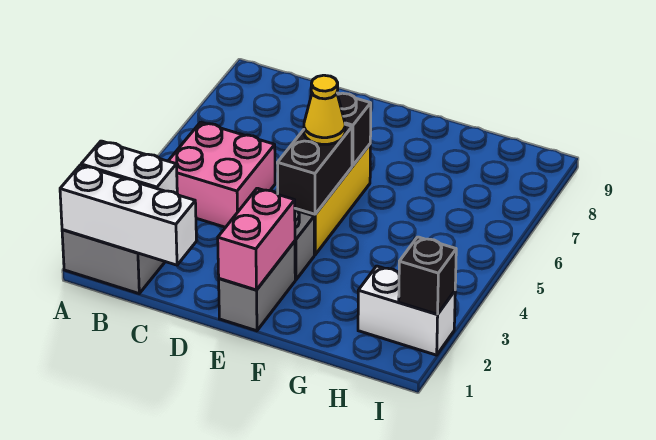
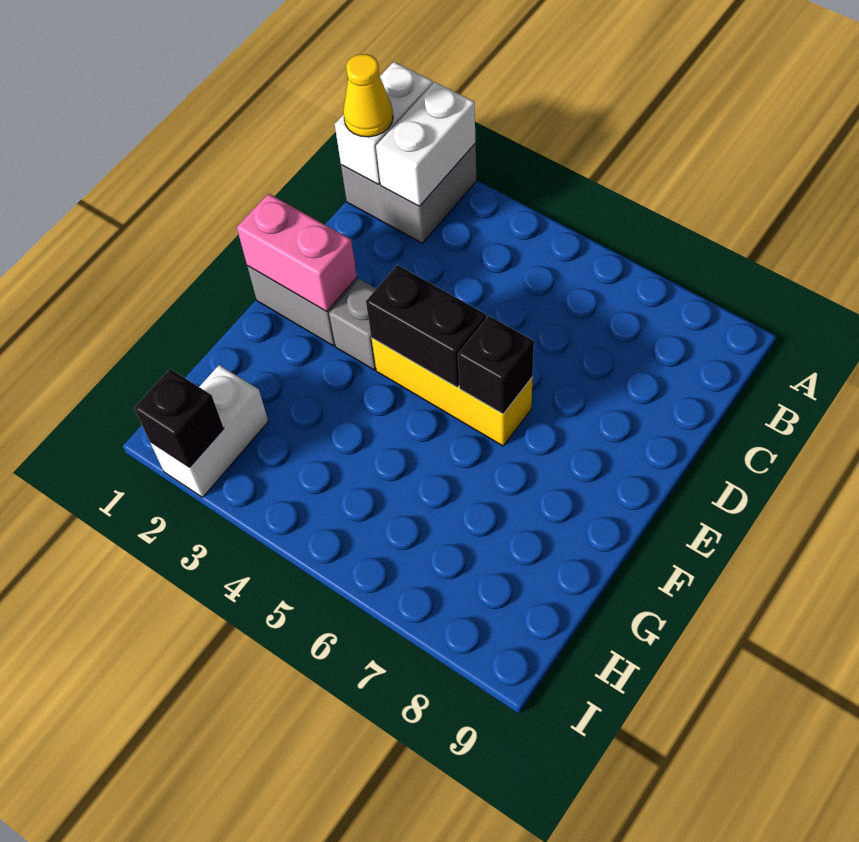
white brick A1:C1 level 2 -> white brick A1:B1 level 2
pink brick B4:C5 level 1 -> none
yellow cone E5 level 3 -> yellow cone B1 level 3

